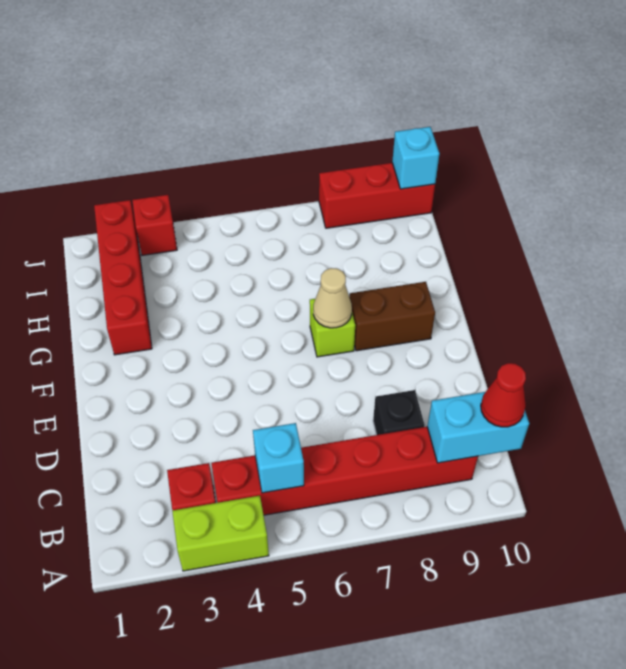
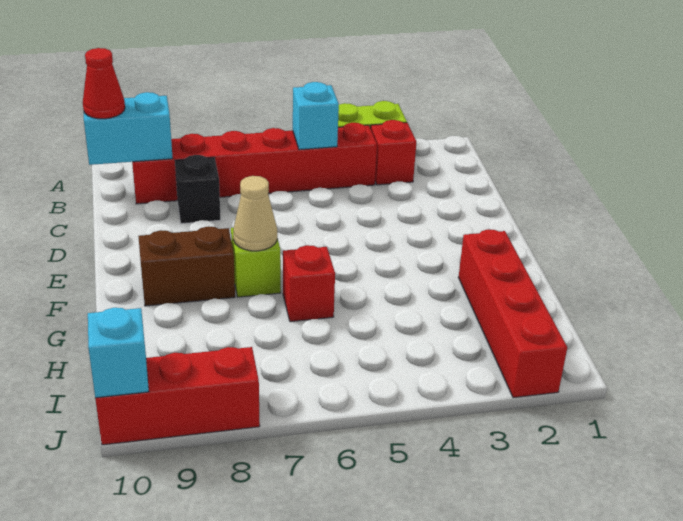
red brick J3 level 1 -> red brick G6 level 1

